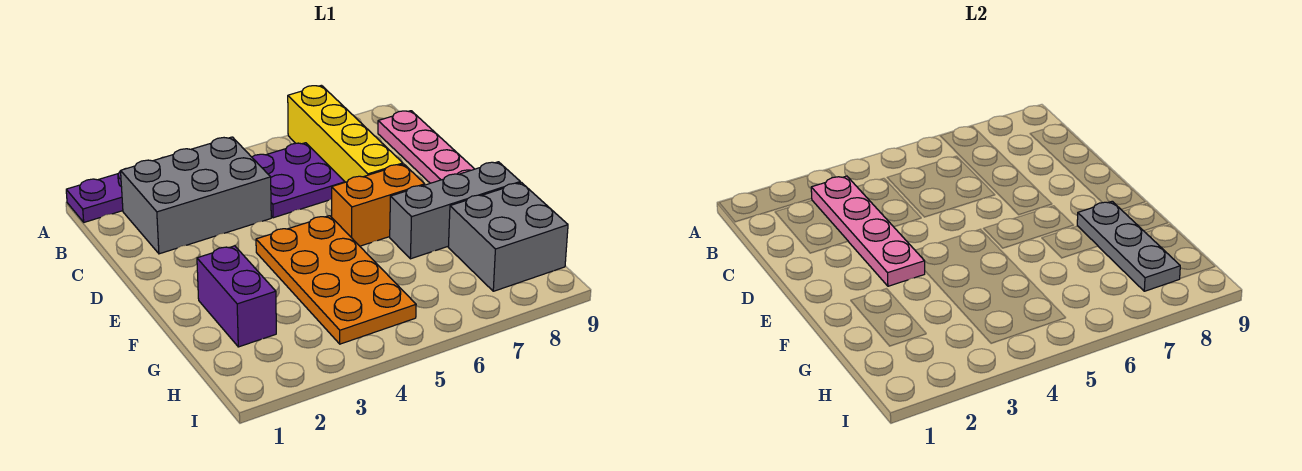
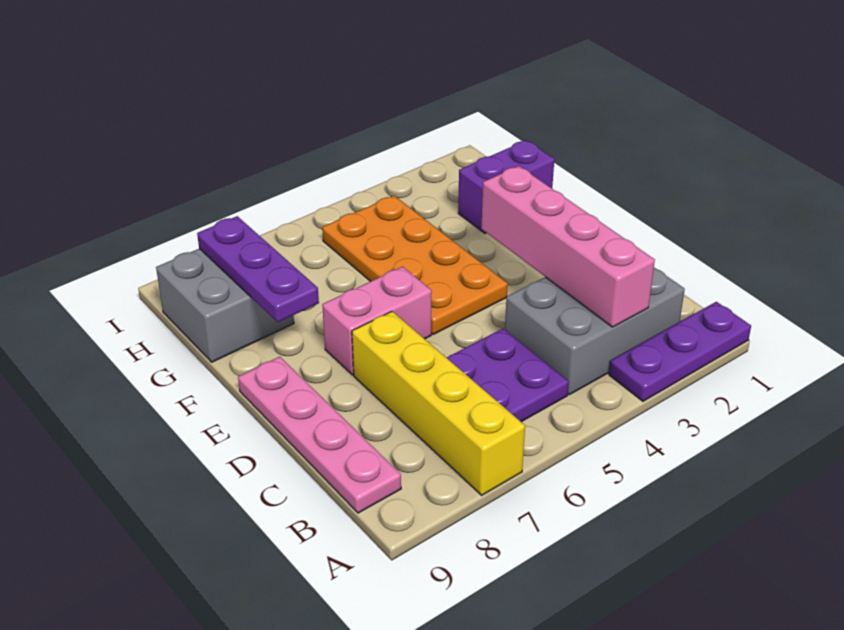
pink plate B3:E3 level 2 -> pink brick B3:E3 level 2
orange brick E6:E7 level 1 -> pink brick E6:E7 level 1
purple brick F2:G2 level 1 -> purple brick G1:G2 level 1
grey brick F7:F9 level 1 -> none
grey plate F8:H8 level 2 -> purple plate F8:H8 level 2

